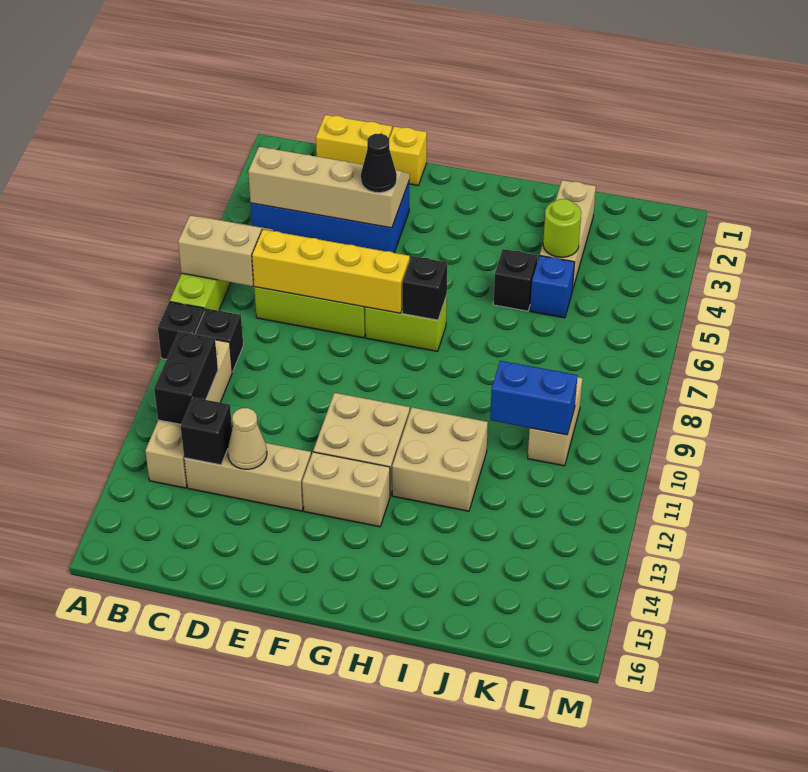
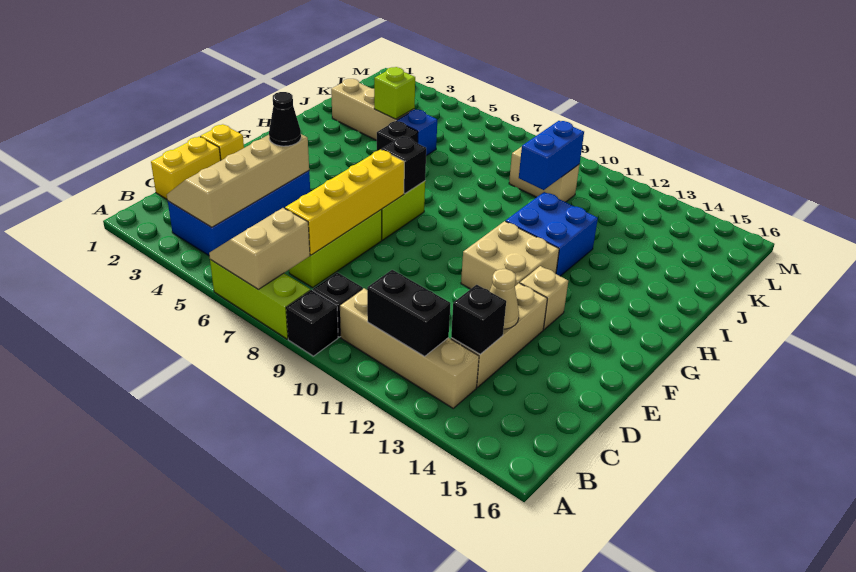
tan brick F13:G13 level 1 -> tan brick F13 level 1
tan brick H11:I12 level 1 -> blue brick H11:I12 level 1
lime round brick J4 level 2 -> lime brick J4 level 2

